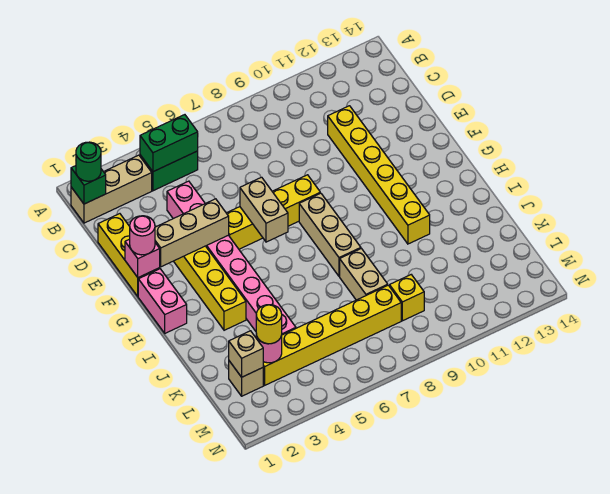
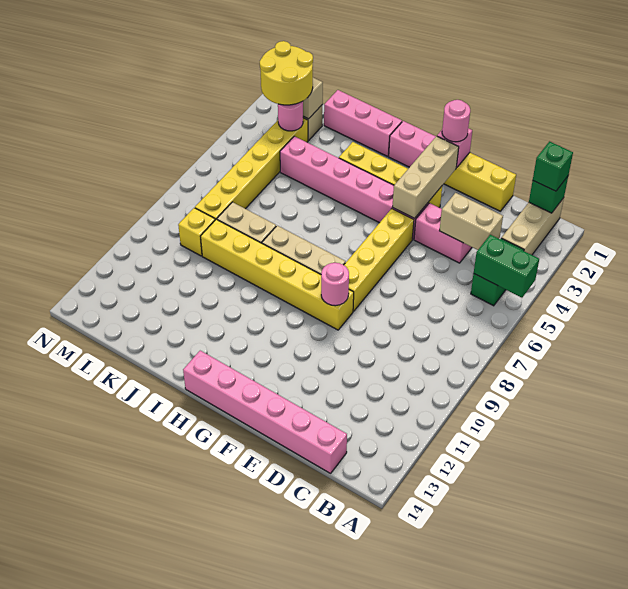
green round brick B1 level 3 -> green brick B1 level 3
green brick B4:B5 level 2 -> green brick A5:B5 level 2
none -> pink brick C14:H14 level 1
yellow brick D11:I11 level 1 -> yellow brick F9:K9 level 1
tan brick F6:G6 level 2 -> tan brick C4:D4 level 2
none -> pink round brick F9 level 2
none -> pink brick I1:K1 level 1
yellow round brick L3 level 3 -> yellow round brick L2:M3 level 3

